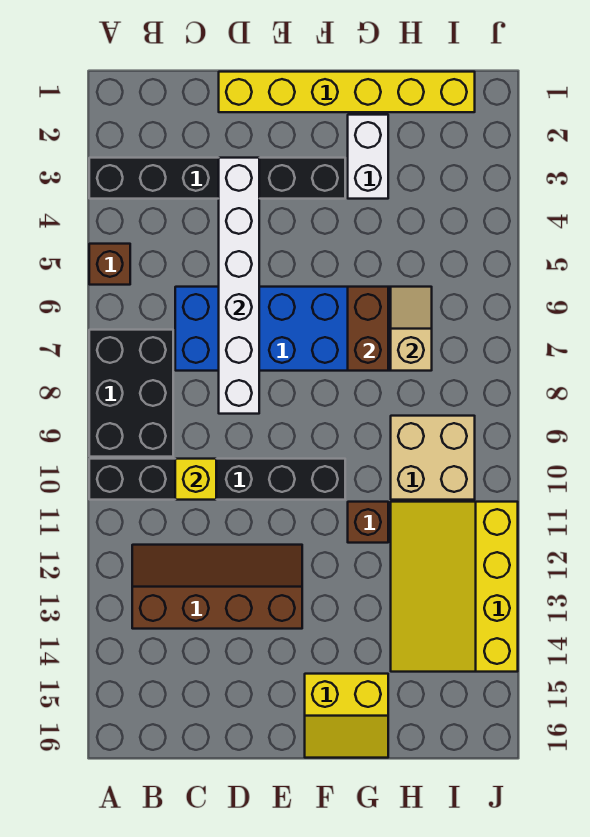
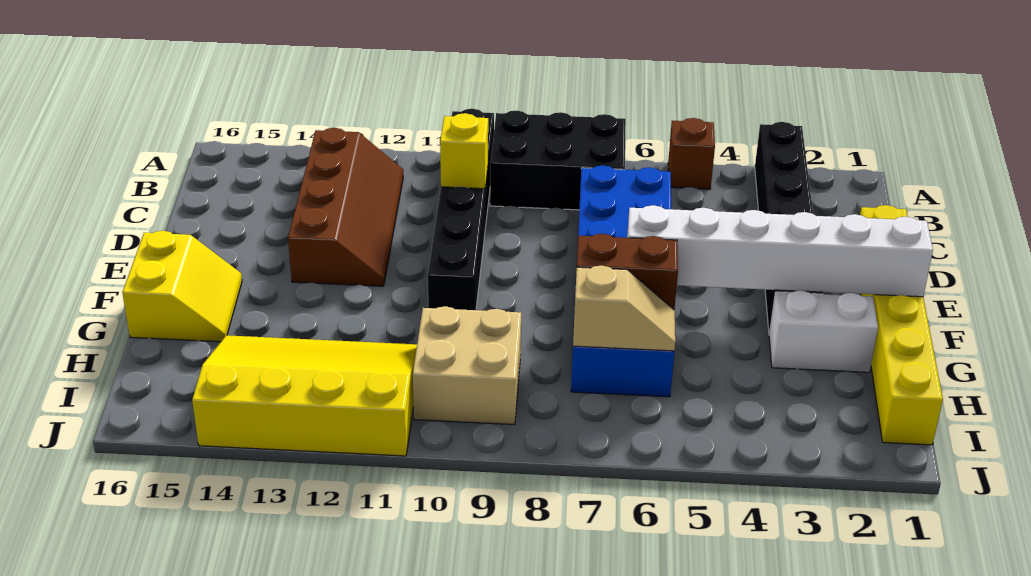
white brick D3:D8 level 2 -> white brick F1:F6 level 2
yellow slope F15:G16 level 1 top 15 -> yellow slope F15:G16 level 1 top 16
brown brick G11 level 1 -> none

